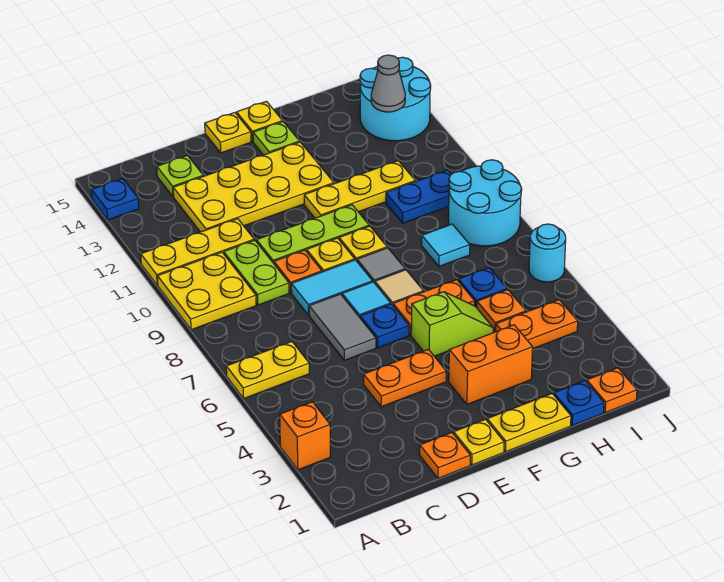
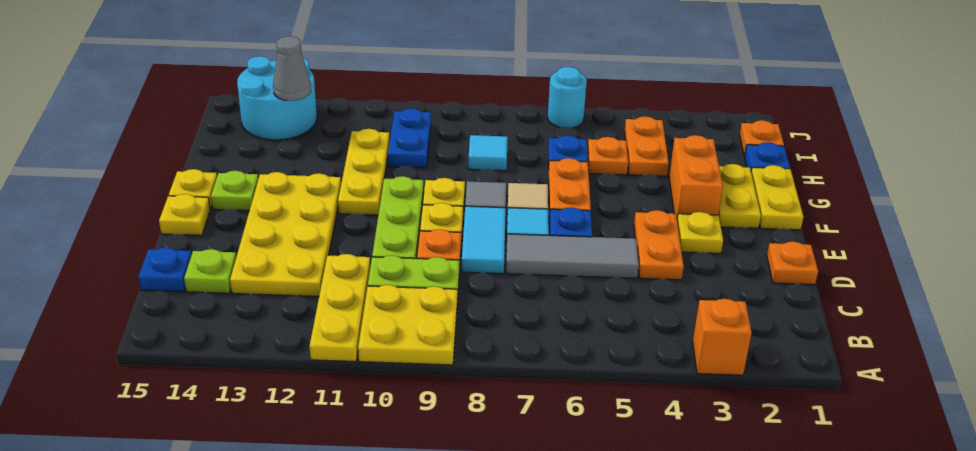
yellow plate A6:B6 level 1 -> yellow plate F2:G2 level 1
blue plate A14 level 1 -> blue plate C15 level 1
grey tile D6:D7 level 1 -> grey tile D5:D7 level 1
yellow plate E1 level 1 -> yellow plate E3 level 1
lime slope F5:G5 level 1 top F -> none
cyan round brick I8:J9 level 1 -> none

